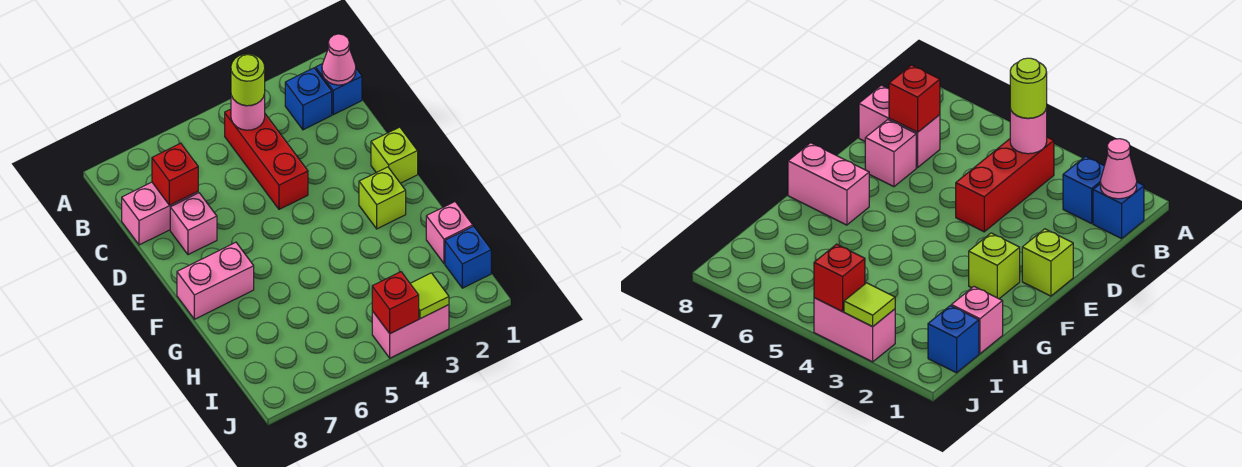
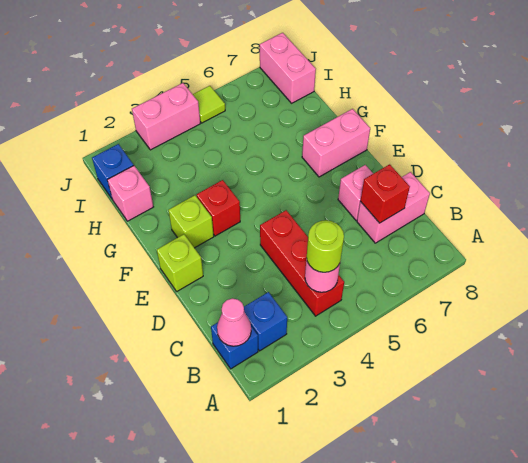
none -> pink brick I8:J8 level 1
lime tile J3 level 2 -> lime tile J5 level 1
red brick J4 level 2 -> red brick F3 level 1

